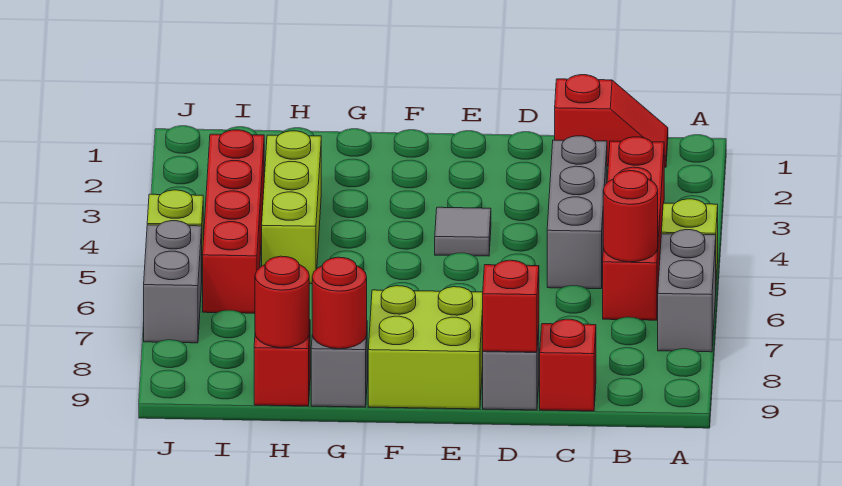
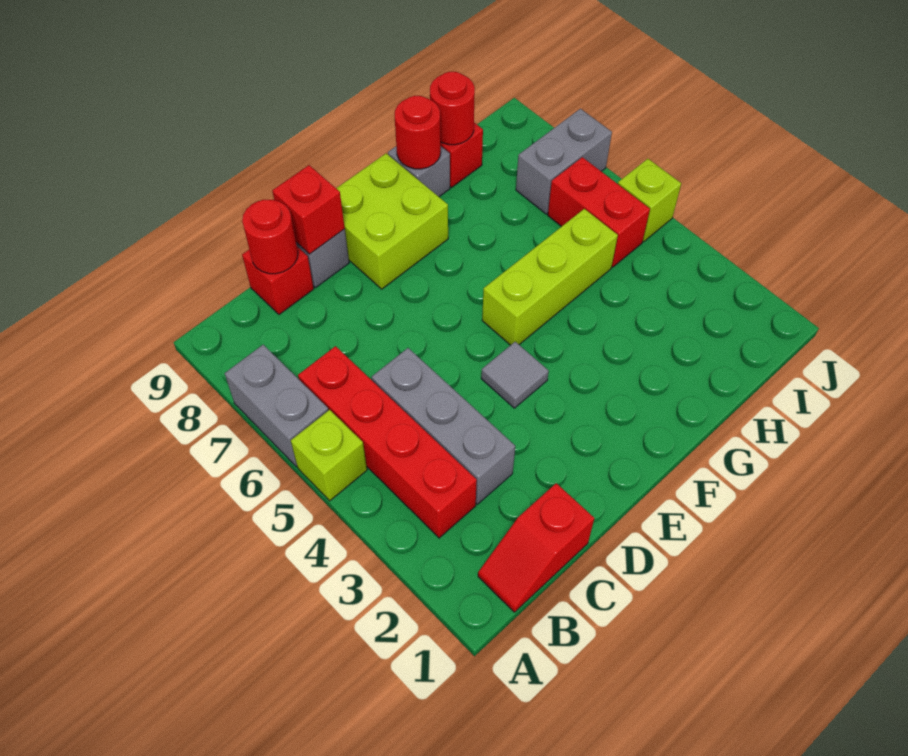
red round brick B6 level 2 -> red round brick C9 level 2
lime brick H3:H5 level 1 -> lime brick F5:H5 level 1
red brick I3:I6 level 1 -> red brick I5:I6 level 1
grey brick J6:J7 level 1 -> grey brick I7:J7 level 1

